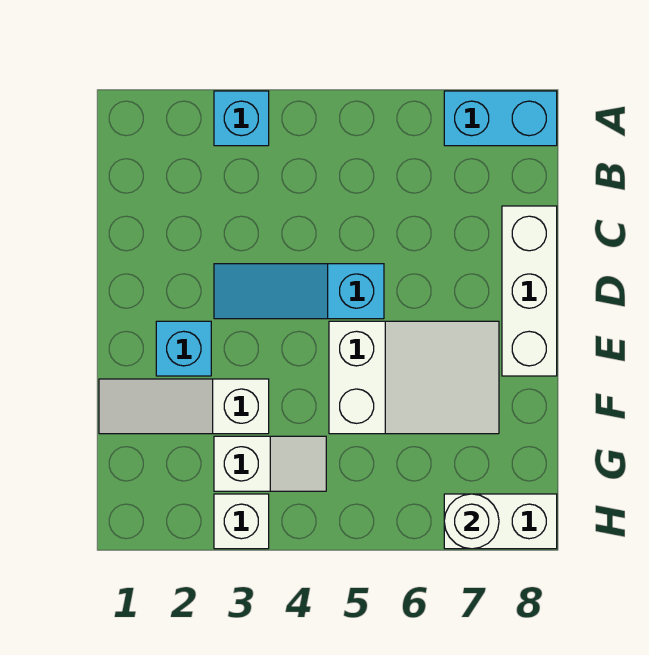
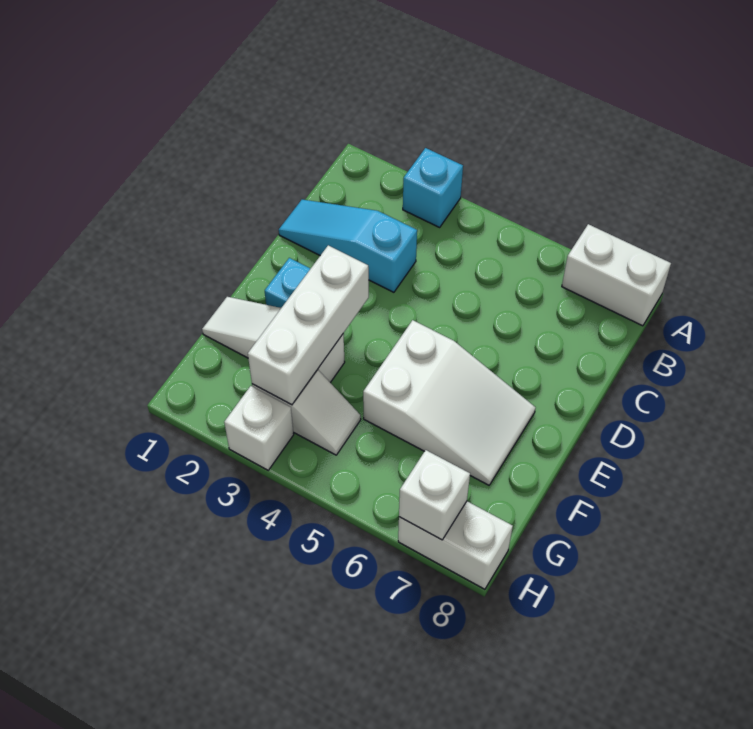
cyan brick A7:A8 level 1 -> white brick A7:A8 level 1
white brick C8:E8 level 1 -> white brick E3:G3 level 2
cyan slope D3:D5 level 1 top 5 -> cyan slope C1:C3 level 1 top 3
white round brick H7 level 2 -> white brick H7 level 2

